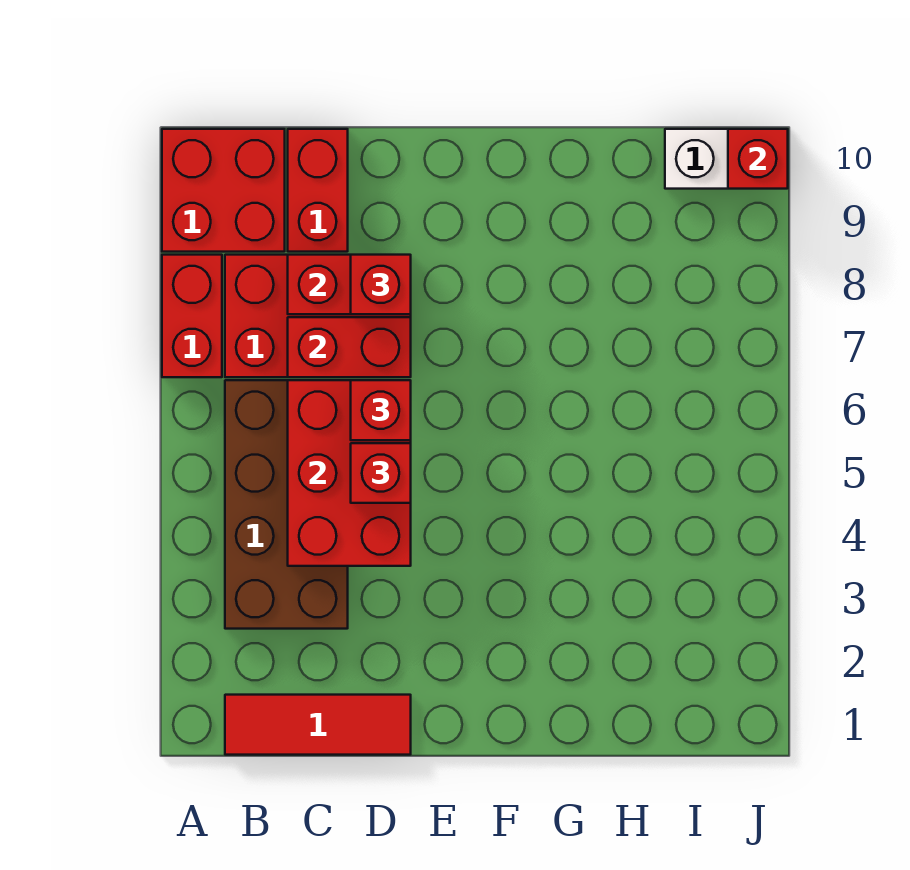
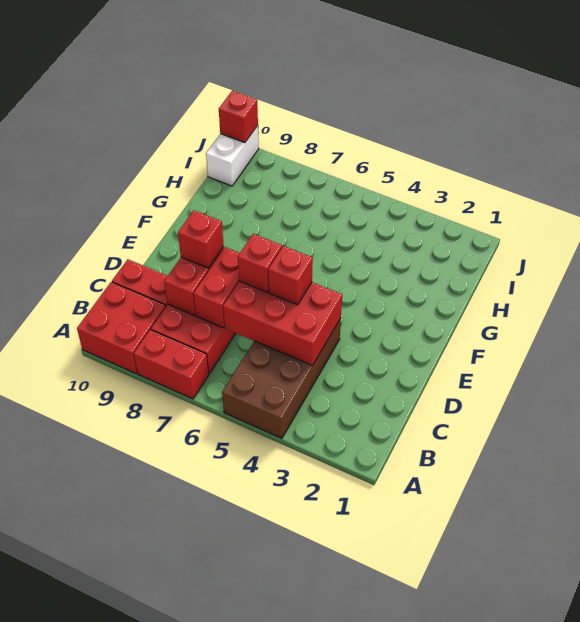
red tile B1:D1 level 1 -> none
brown brick B3:C6 level 1 -> brown brick A4:D5 level 1

